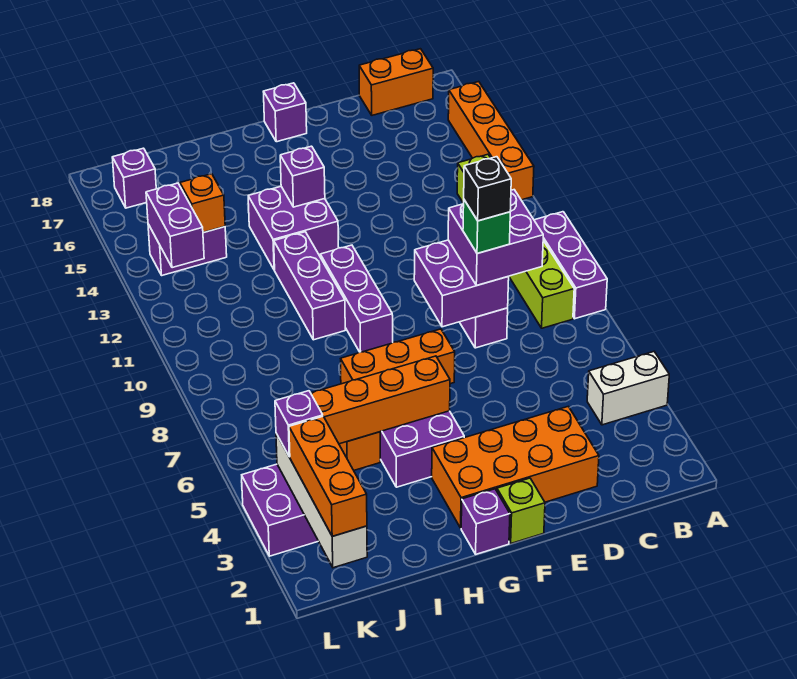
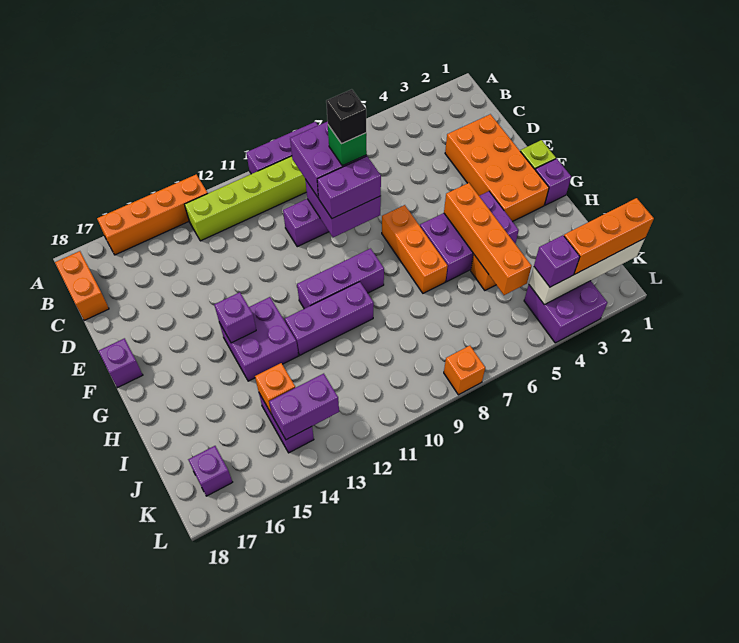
white brick A4:B4 level 1 -> none
none -> purple brick E8:E9 level 3
none -> orange brick L8 level 1

